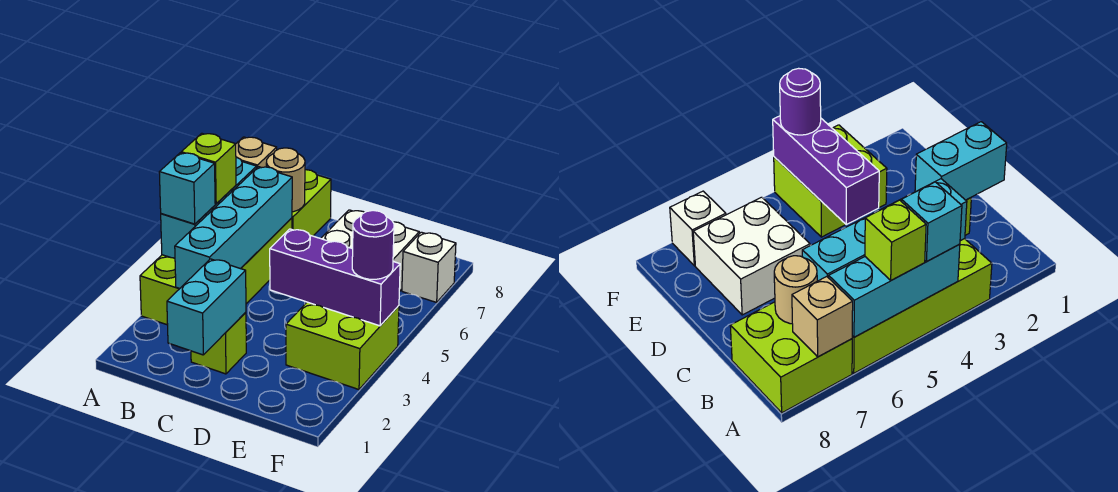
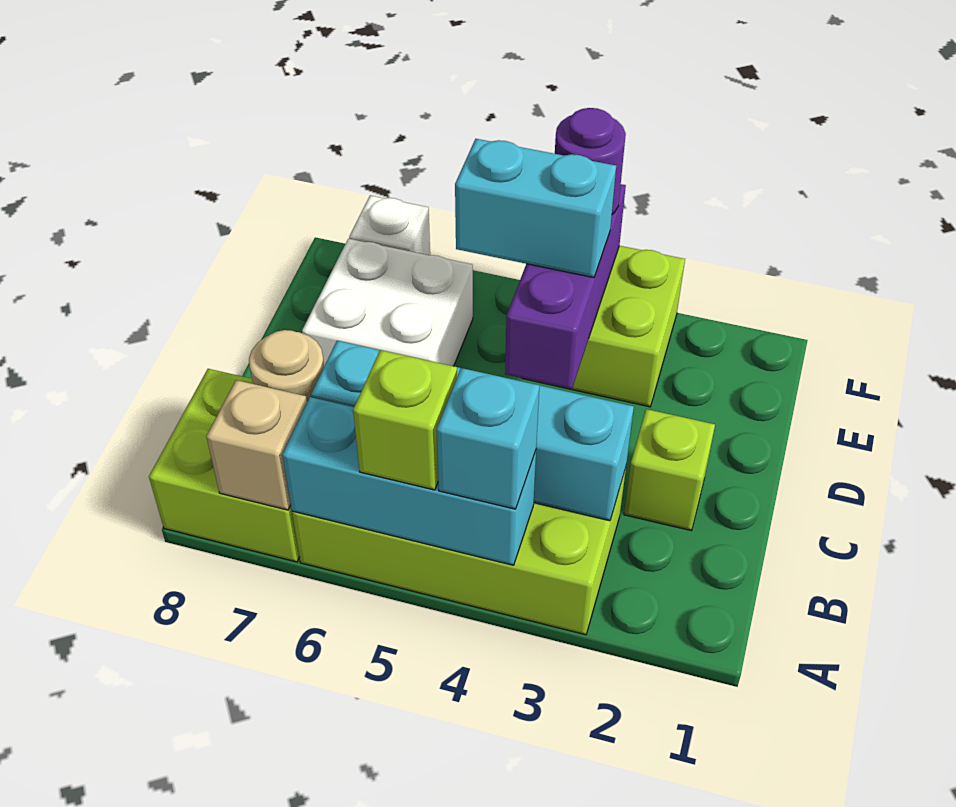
cyan brick C1:C2 level 2 -> cyan brick E4:E5 level 3

